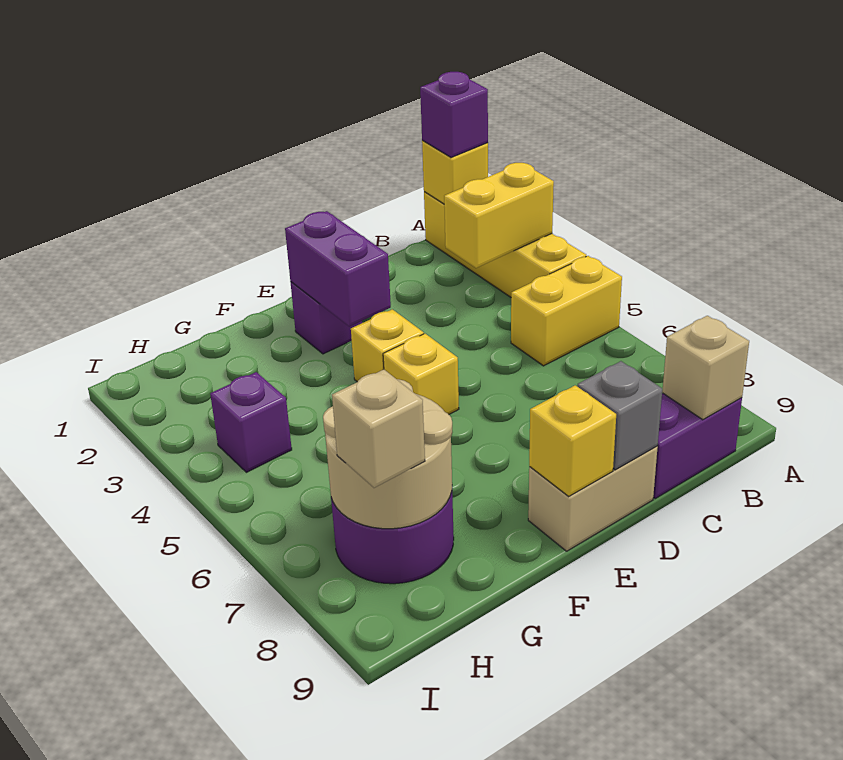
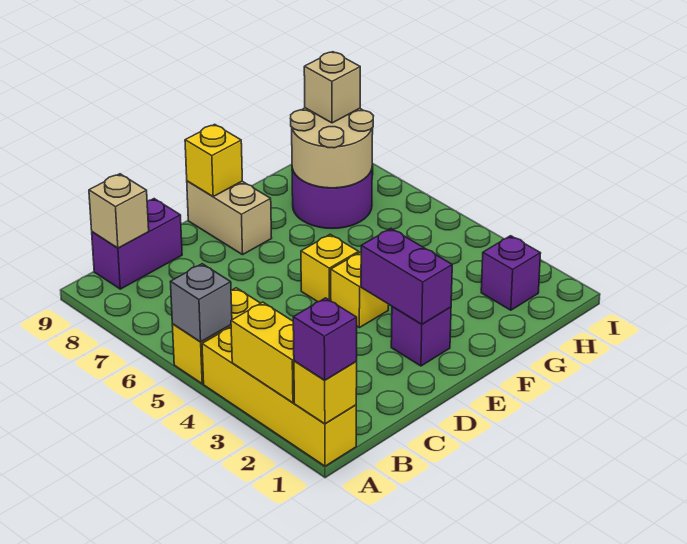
yellow brick A3:B3 level 2 -> yellow brick A2:A3 level 2
tan brick D9:E9 level 1 -> tan brick E8:E9 level 1
grey brick D9 level 2 -> grey brick A5 level 2
purple brick H4 level 1 -> purple brick H2 level 1

